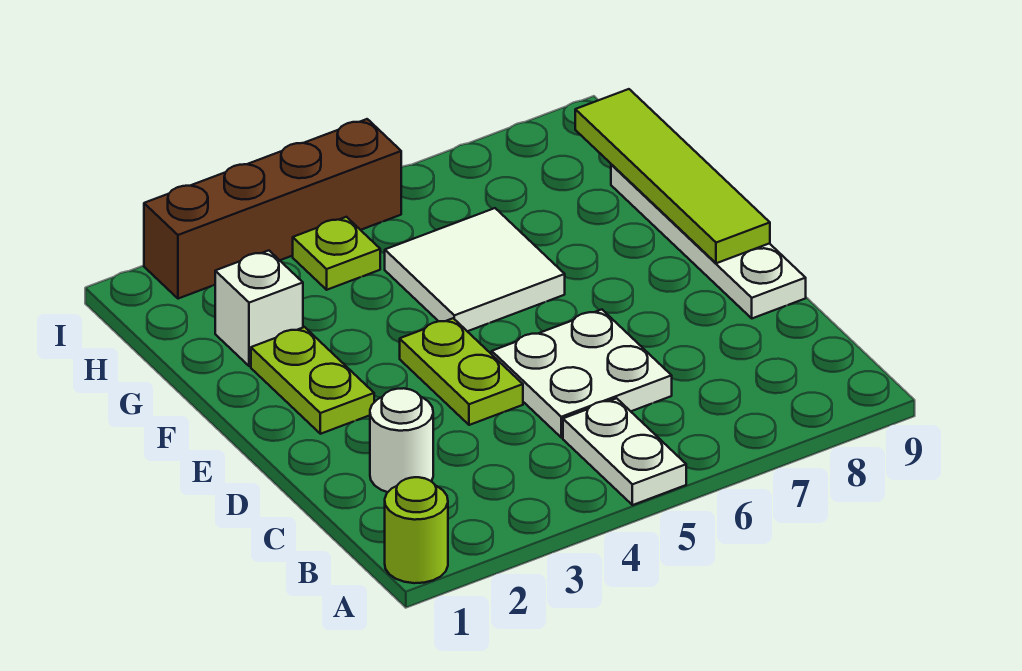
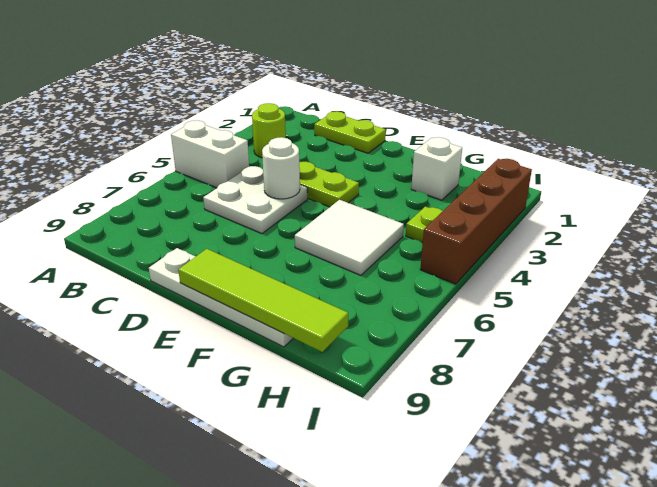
lime round brick A1 level 1 -> lime round brick B3 level 1
white plate A5:B5 level 1 -> white brick A5:B5 level 1
white round brick C2 level 1 -> white round brick D5 level 2
lime plate E2:F2 level 1 -> lime plate C1:D1 level 1

